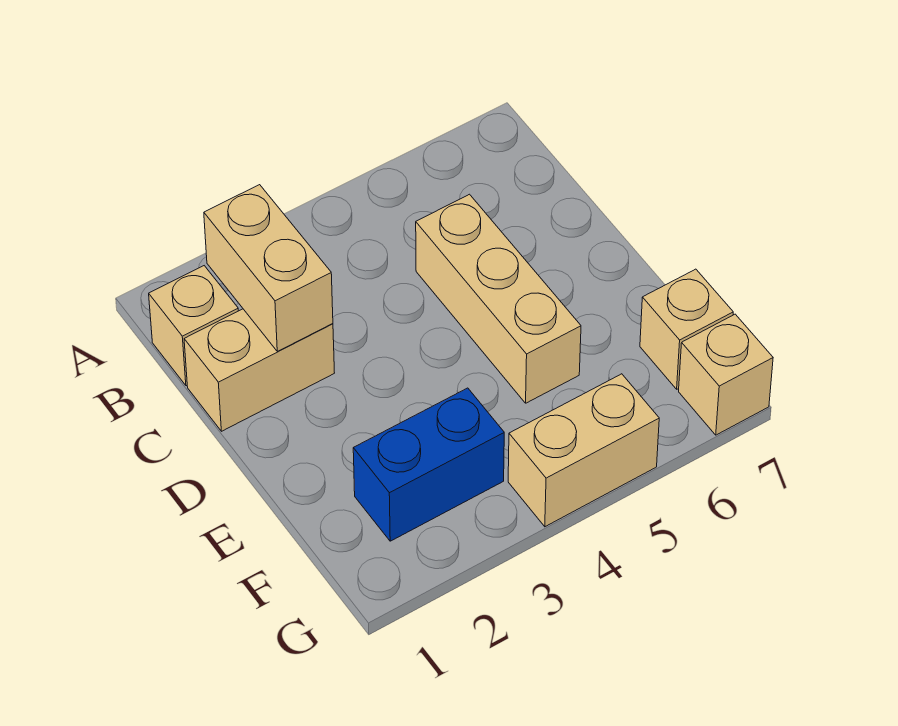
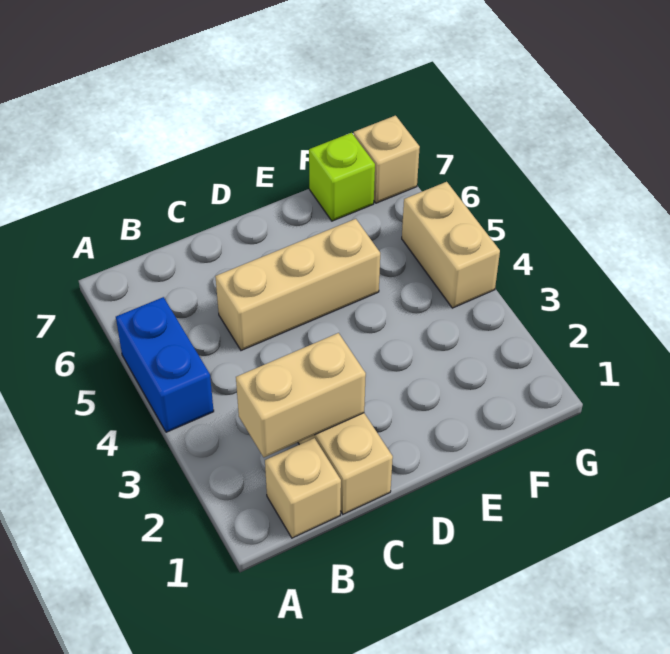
blue brick F2:F3 level 1 -> blue brick A4:A5 level 1
tan brick F7 level 1 -> lime brick F7 level 1

